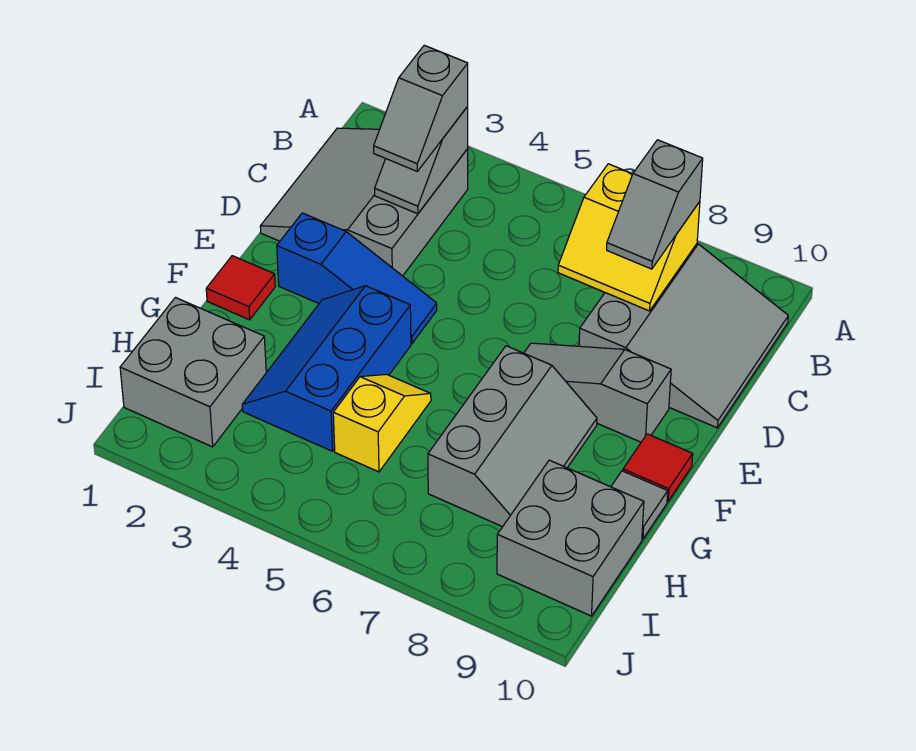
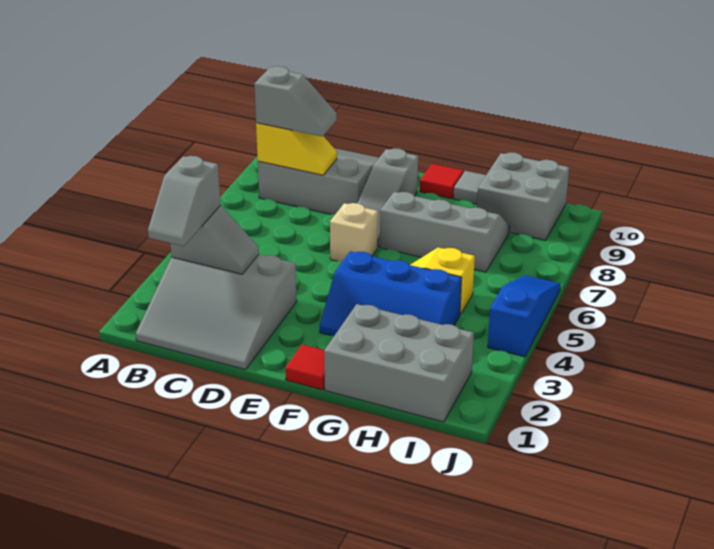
grey slope B3:C3 level 3 top B -> grey slope B2:B3 level 3 top 3
yellow slope B7:C8 level 2 top B -> yellow slope B8:C8 level 2 top B
blue slope E2:E4 level 1 top 2 -> blue slope J4:J6 level 1 top 4
none -> tan brick E6 level 1
grey brick H1:I2 level 1 -> grey brick G1:I2 level 1

